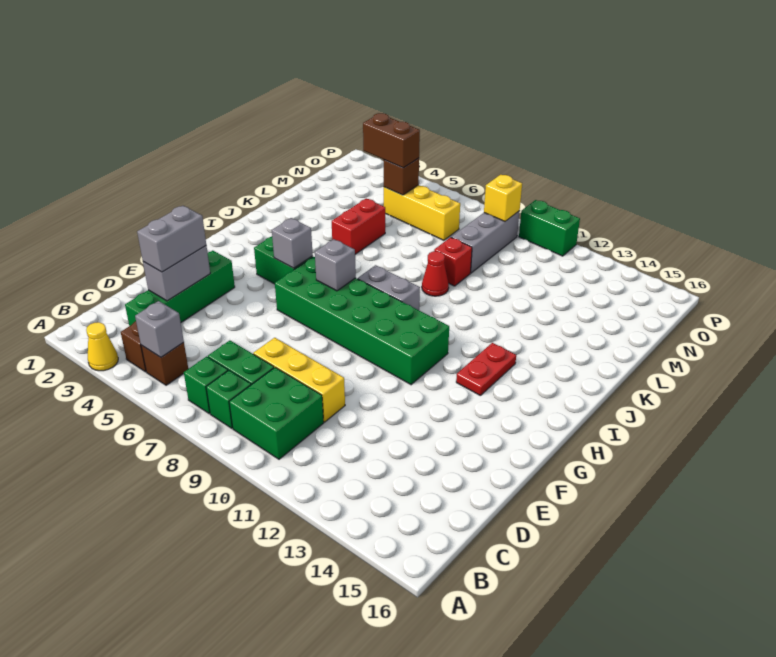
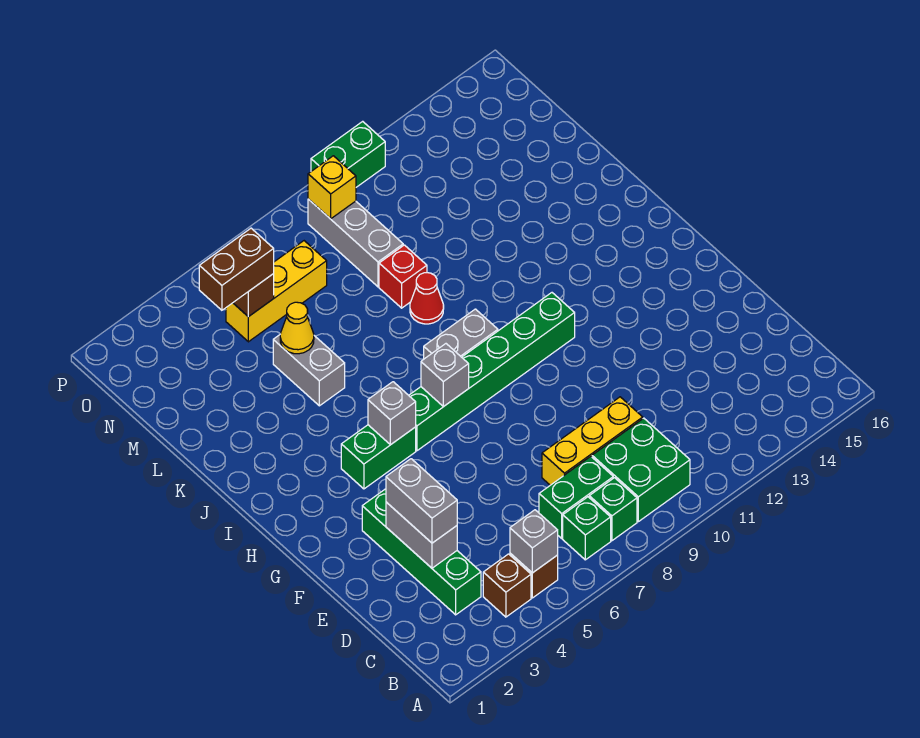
yellow cone A3 level 1 -> yellow cone L5 level 2
green brick G6:H11 level 1 -> green brick H6:H11 level 1
red plate H13:I13 level 1 -> none
red brick K5:L5 level 1 -> grey brick K5:L5 level 1

